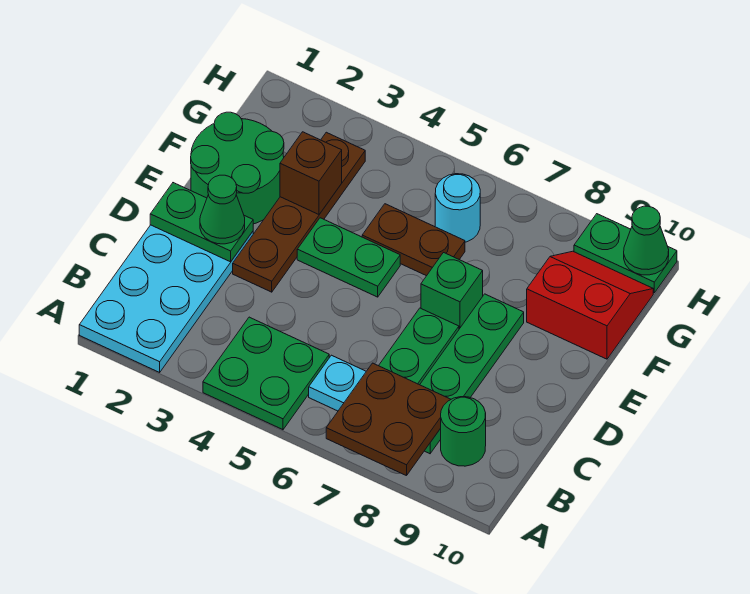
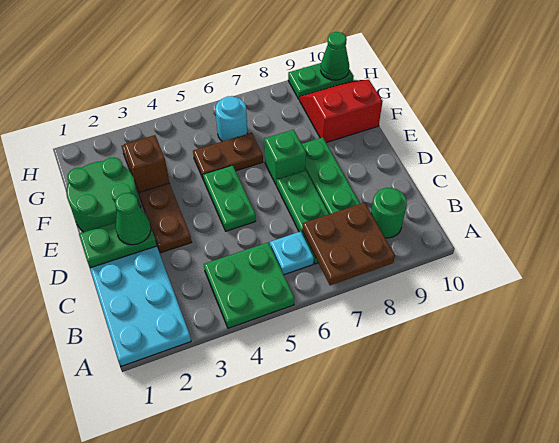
green plate E4:E5 level 1 -> green plate D5:E5 level 1

